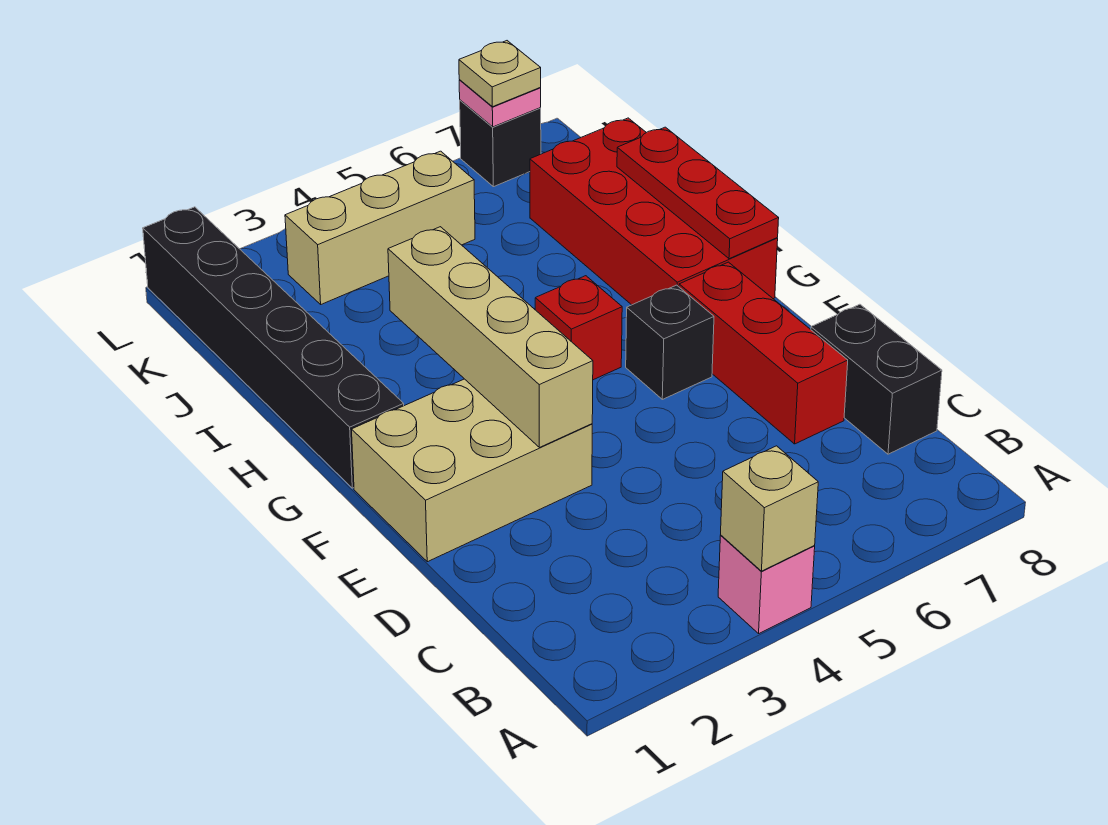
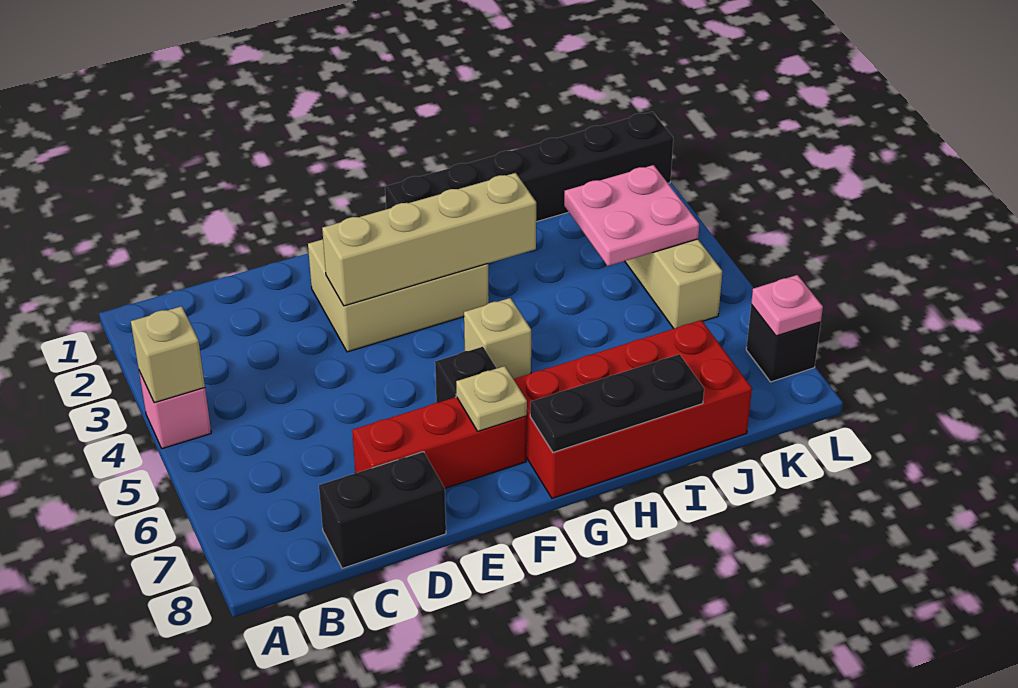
tan brick E1:F3 level 1 -> tan brick E2:G3 level 1
red brick G5 level 1 -> tan brick G5 level 1
red plate G8:I8 level 2 -> black plate G8:I8 level 2
none -> pink plate J3:K4 level 2
tan plate L7 level 3 -> tan plate F7 level 2

